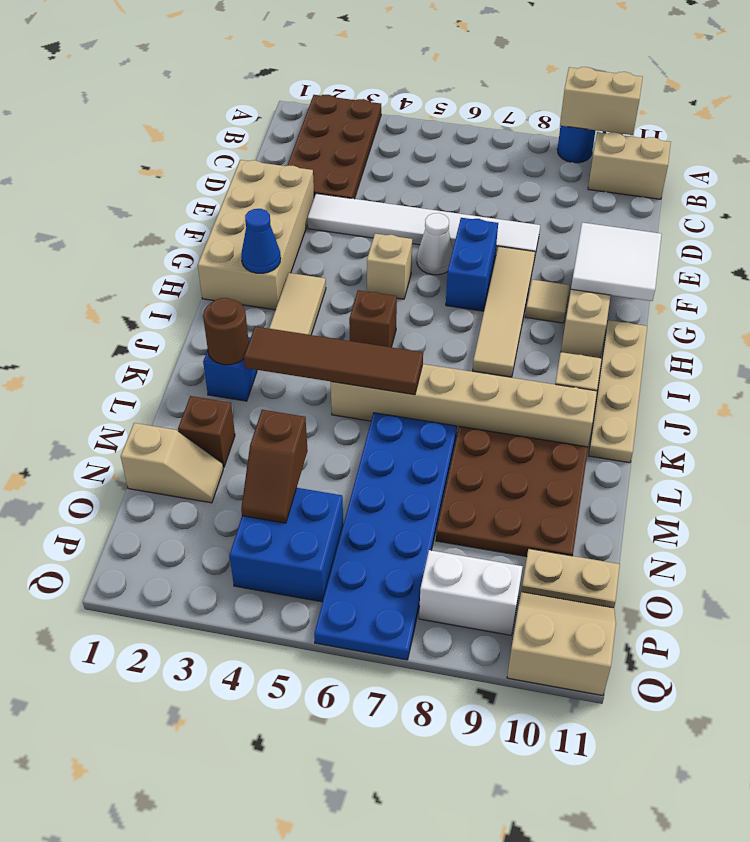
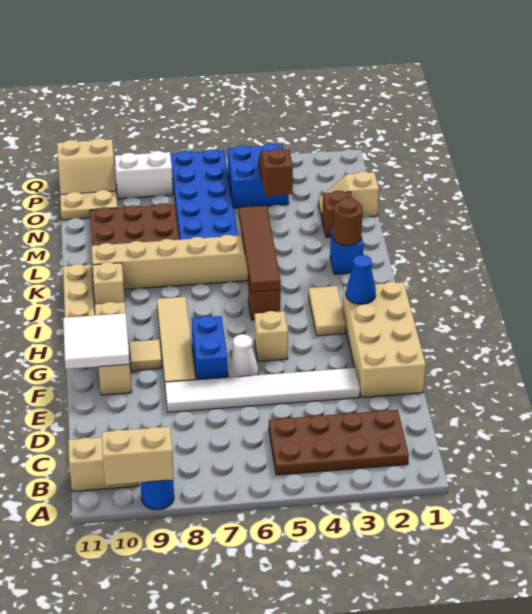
brown plate A2:D3 level 1 -> brown plate B2:C5 level 1
brown tile K3:K6 level 2 -> brown tile I5:L5 level 2

